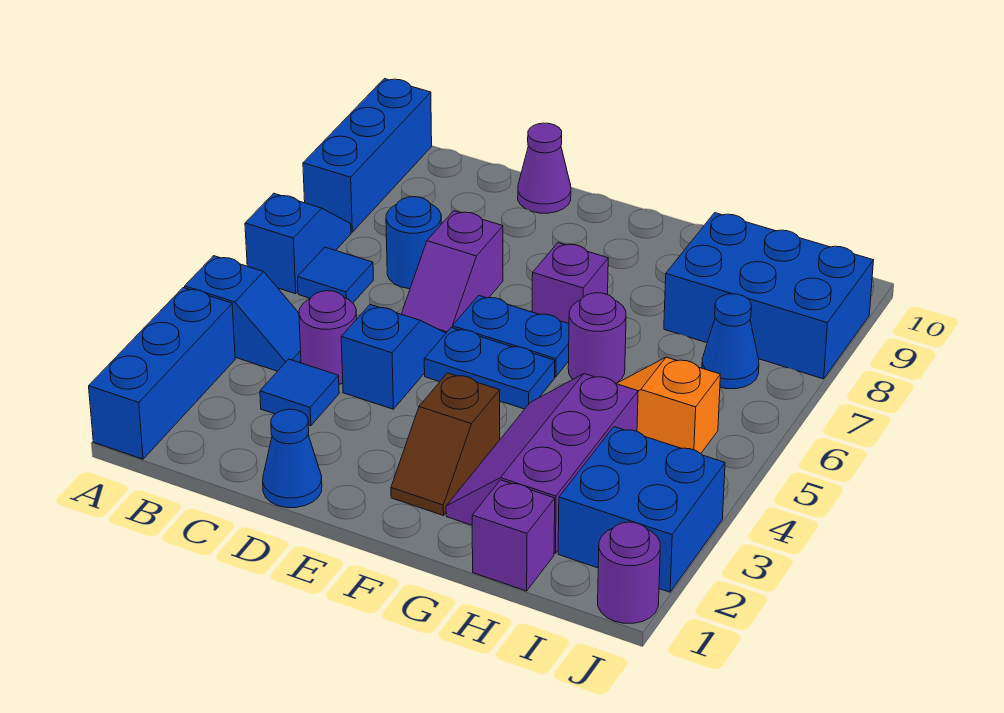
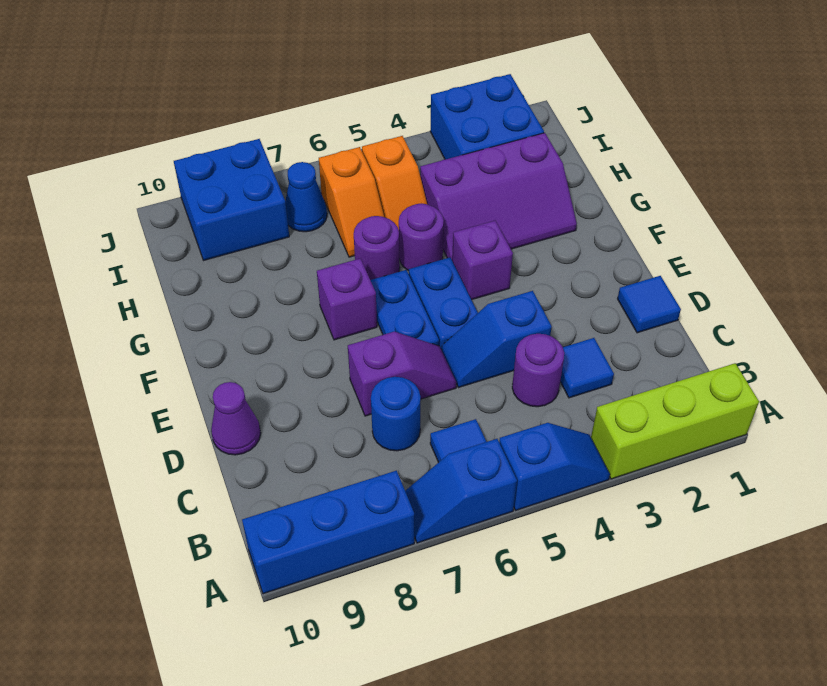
blue brick A1:A3 level 1 -> lime brick A1:A3 level 1
blue slope A4:B4 level 1 top A -> blue slope A4:A5 level 1 top 5
blue cone D1 level 1 -> blue tile D1 level 1
brown slope F2:F3 level 1 top 3 -> none
purple brick H1 level 1 -> purple brick F4 level 1
none -> orange slope H6:I6 level 1 top I
blue brick H8:J9 level 1 -> blue brick I8:J9 level 1
purple round brick J1 level 1 -> purple round brick G5 level 1

